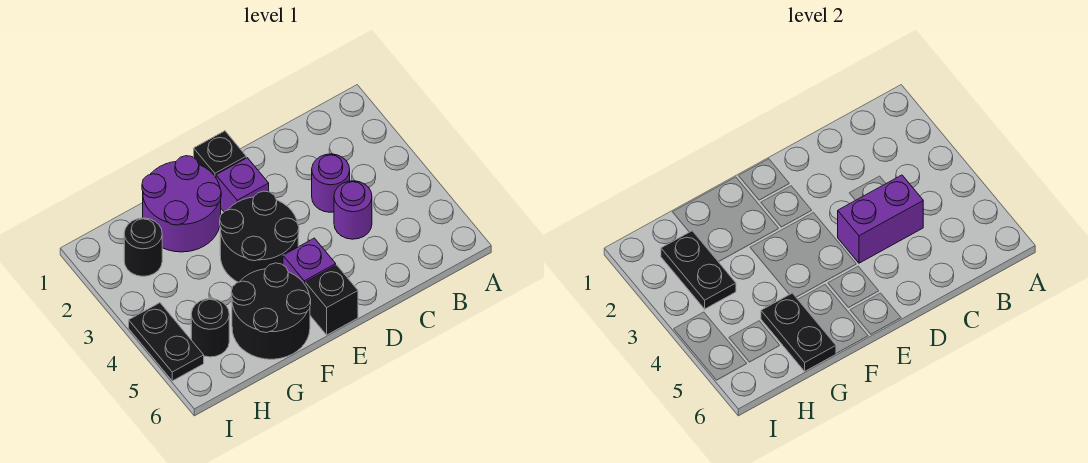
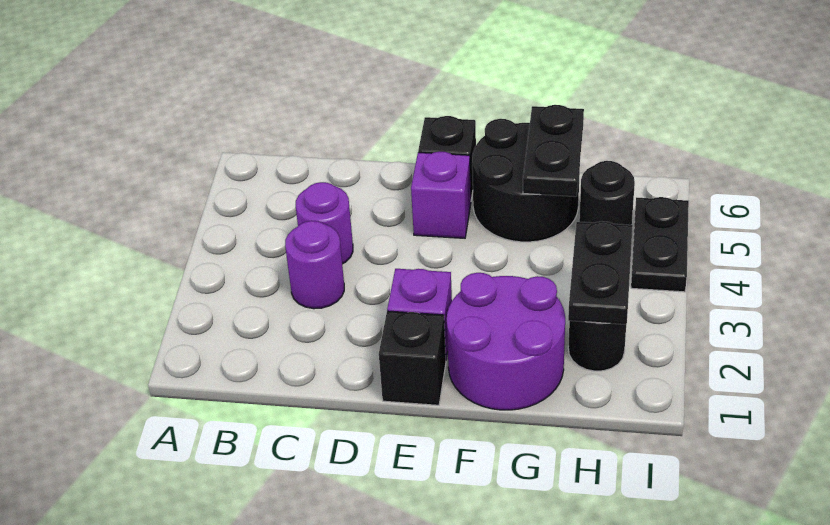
purple brick C4:D4 level 2 -> none
black round brick E3:F4 level 1 -> none

